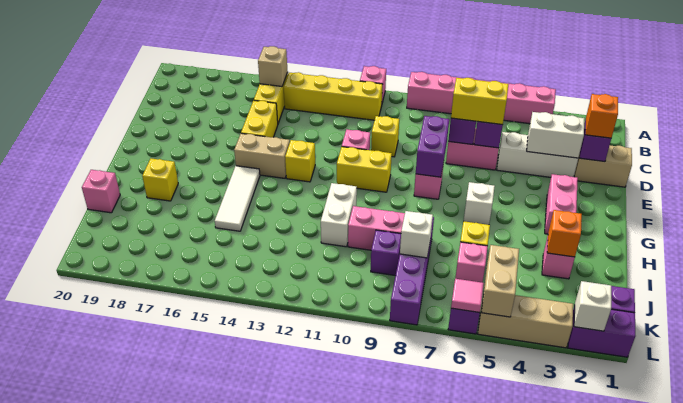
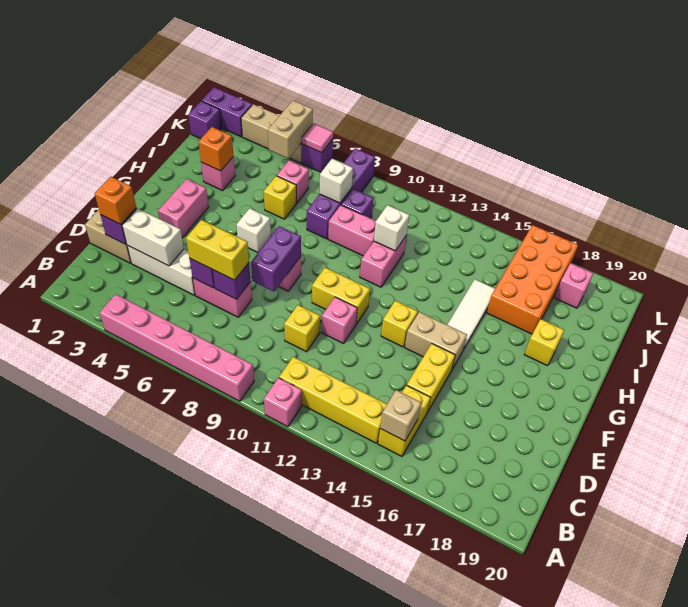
white brick H11:I11 level 1 -> pink brick H11:I11 level 1
none -> orange brick I16:L17 level 1
pink brick I20 level 1 -> pink brick K18 level 1
white brick L2 level 2 -> white brick I11 level 2

